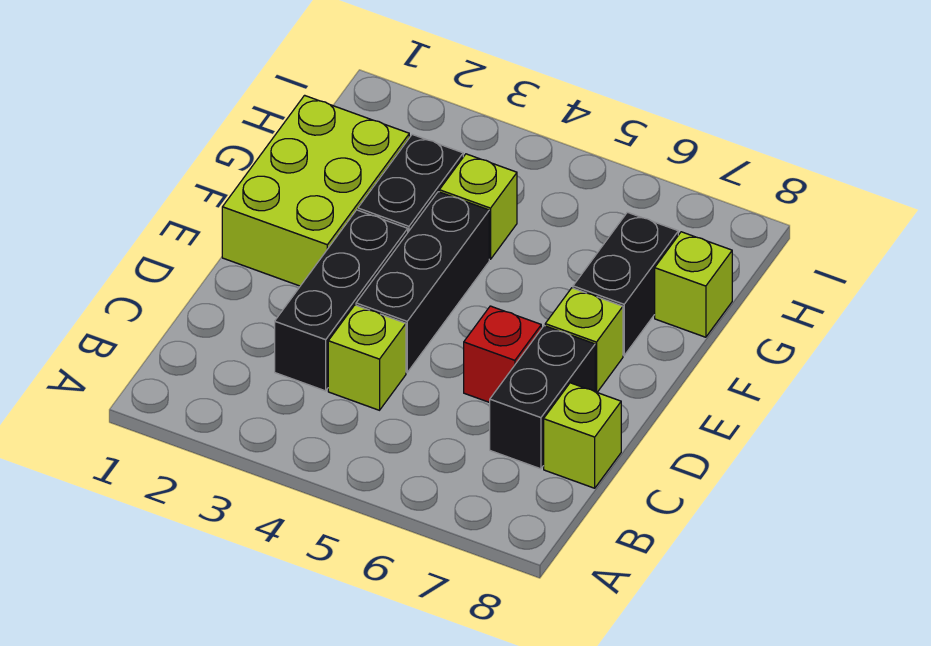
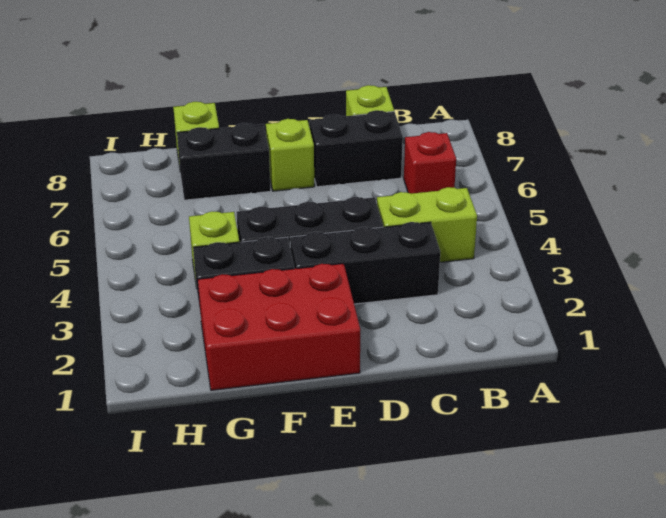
lime brick C4 level 1 -> lime brick B4:C4 level 1
red brick D6 level 1 -> red brick B6 level 1
lime brick E1:G2 level 1 -> red brick E1:G2 level 1

